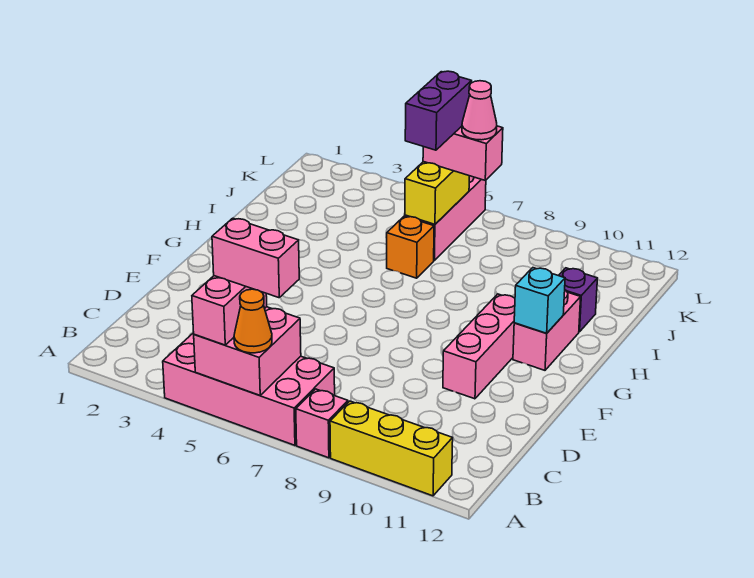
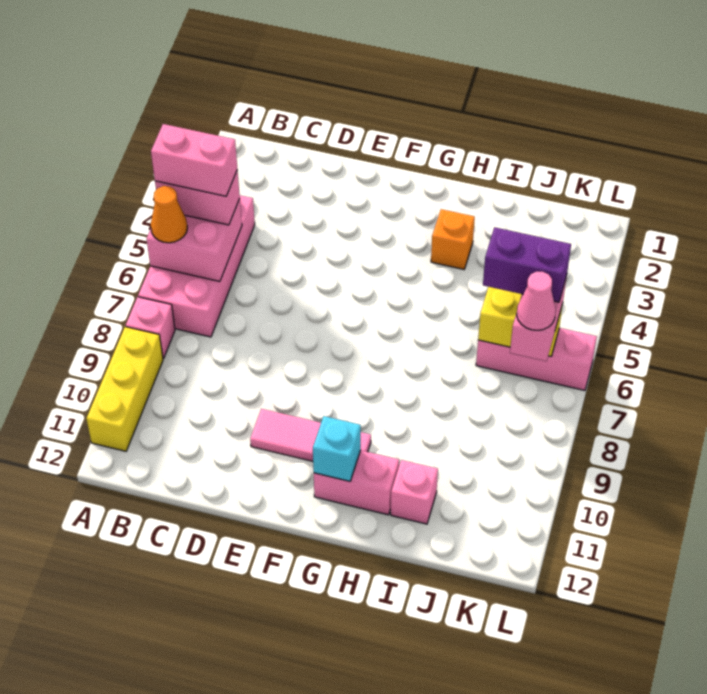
pink brick B5:B6 level 4 -> pink brick A5:B5 level 4
pink brick E10:G10 level 1 -> pink tile E10:G10 level 1
orange brick I6 level 1 -> orange brick H3 level 1
purple brick I11 level 1 -> pink brick I11 level 1

